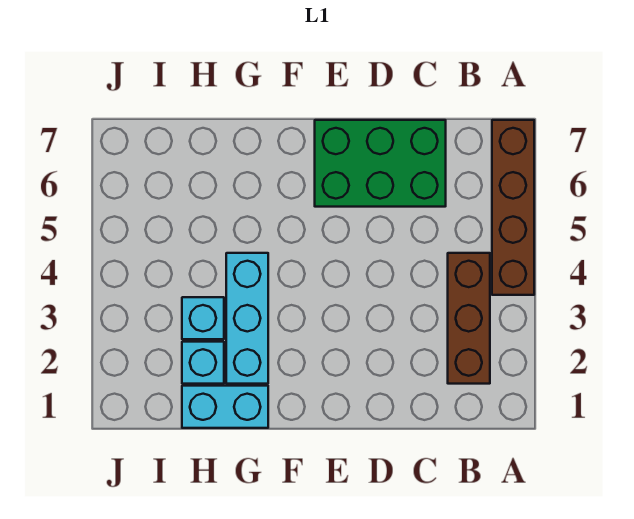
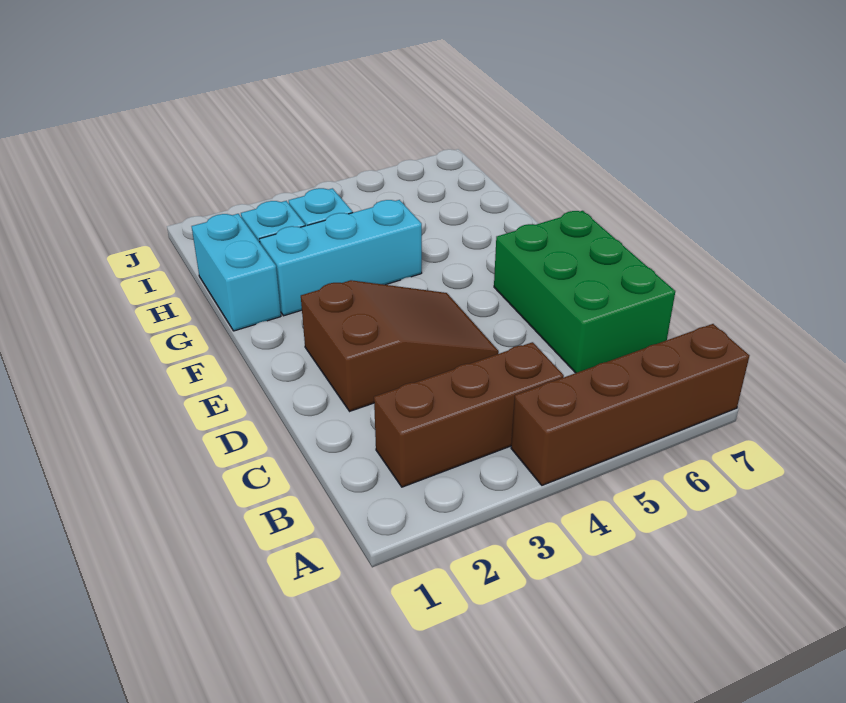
none -> brown slope D2:E4 level 1 top 2

